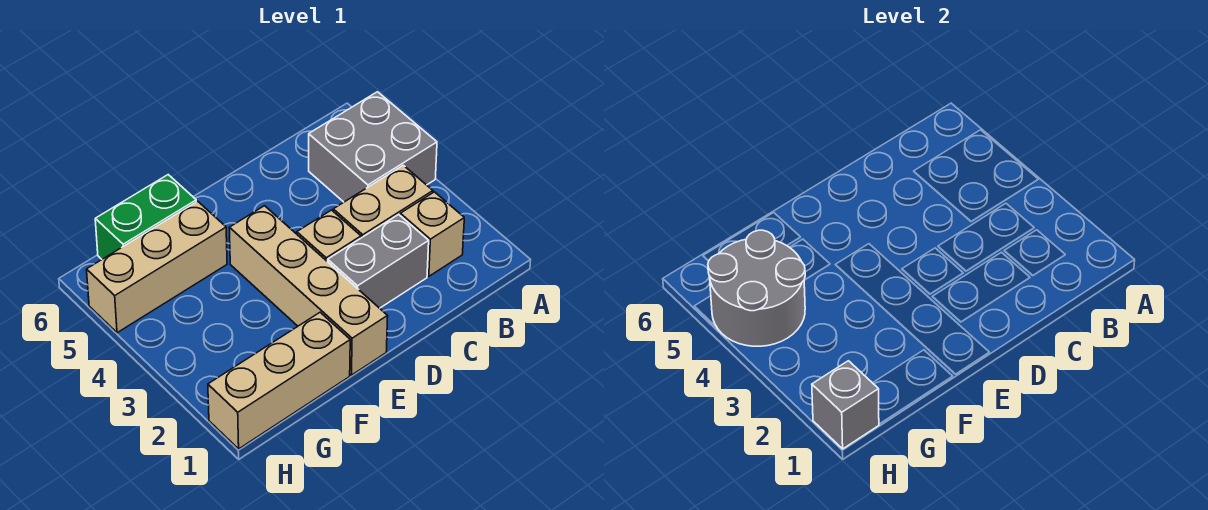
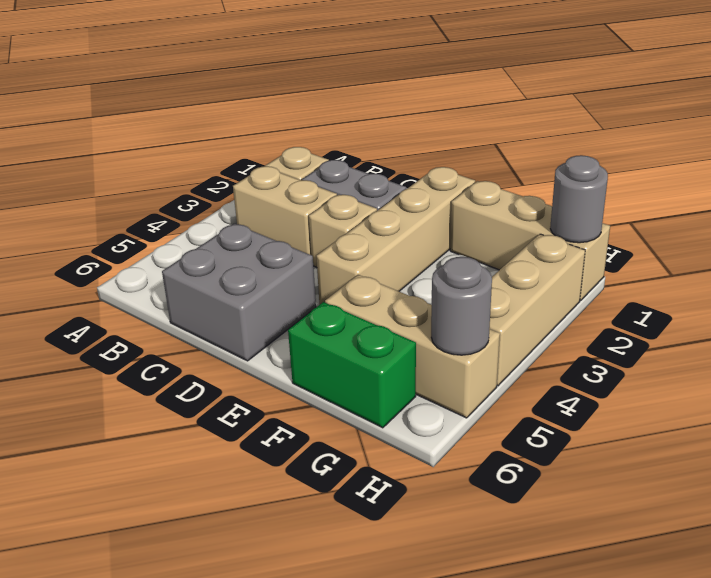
grey brick A4:B5 level 1 -> grey brick C5:D6 level 1
grey round brick G4:H5 level 2 -> grey round brick H5 level 2
grey brick H1 level 2 -> grey round brick H1 level 2
none -> tan brick H2:H4 level 1

